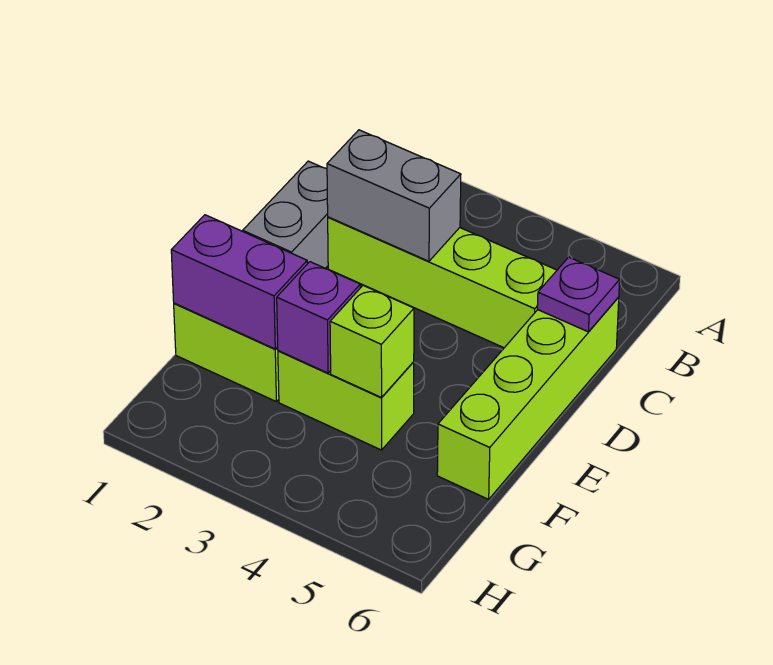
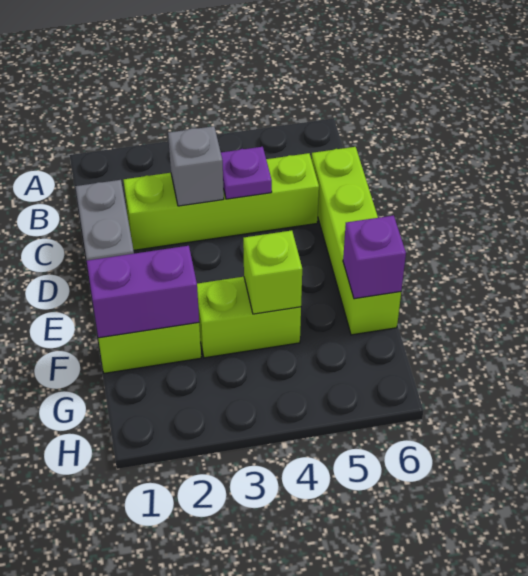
grey brick C2:C3 level 2 -> grey brick C3 level 2
purple plate C6 level 2 -> purple plate C4 level 2
purple brick F3 level 2 -> purple brick F6 level 2

